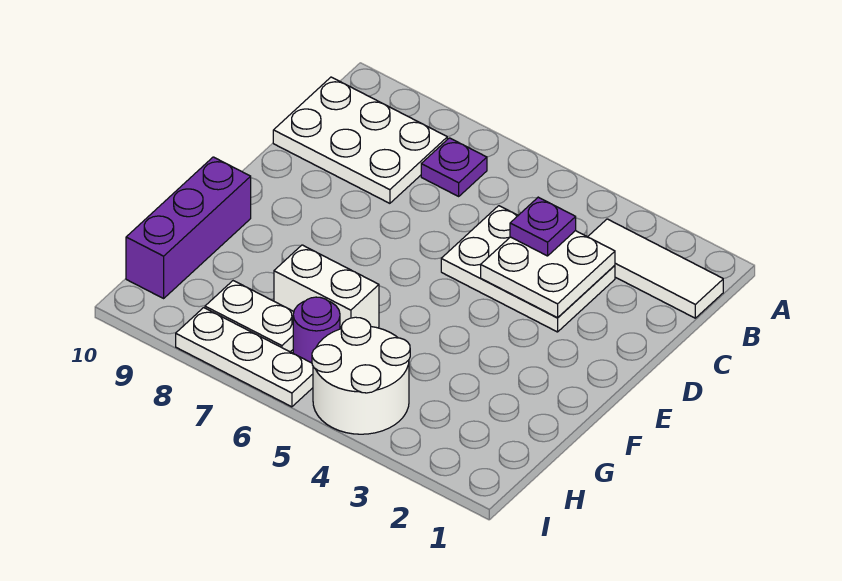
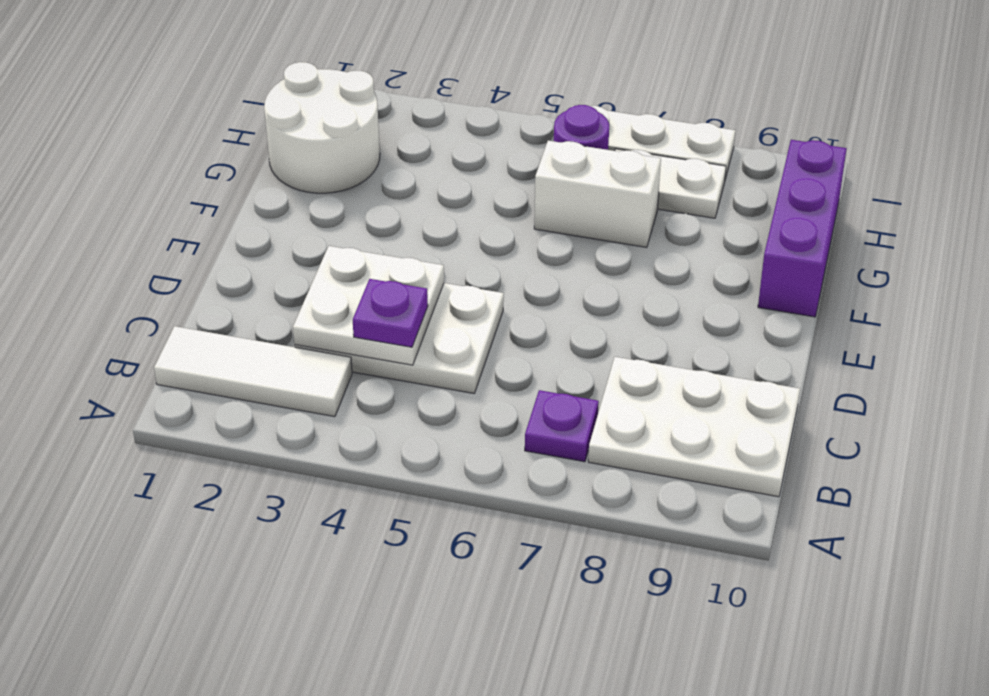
white round brick H4:I5 level 1 -> white round brick G1:H2 level 1

